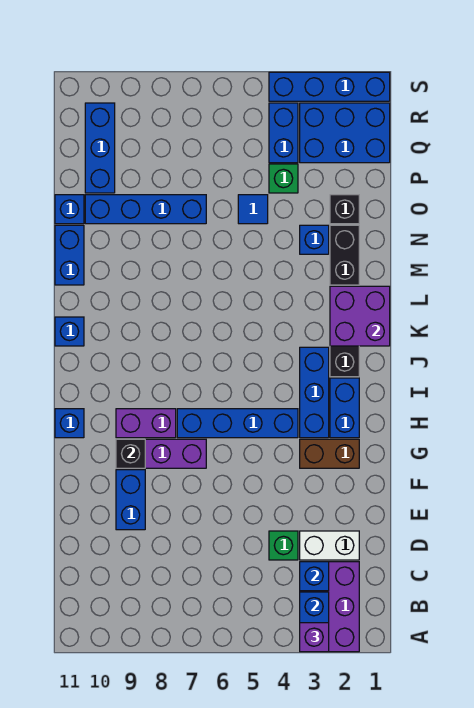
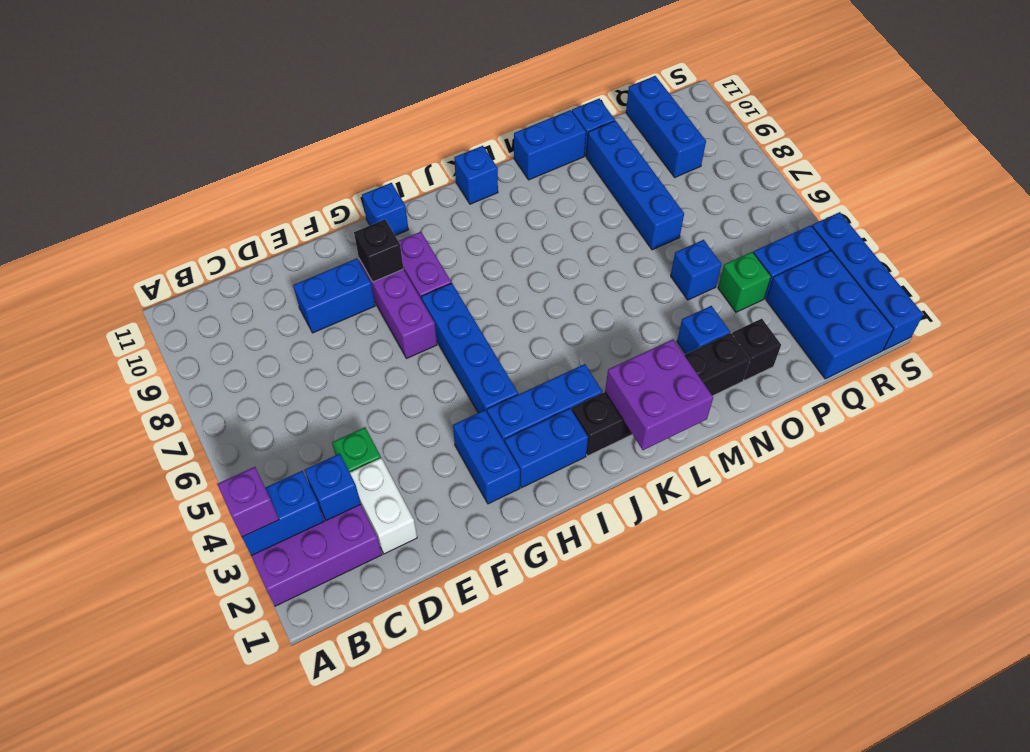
brown brick G2:G3 level 1 -> blue brick G2:G3 level 1
blue tile O5 level 1 -> blue brick O5 level 1
blue brick P10:R10 level 1 -> blue brick Q9:Q11 level 1

